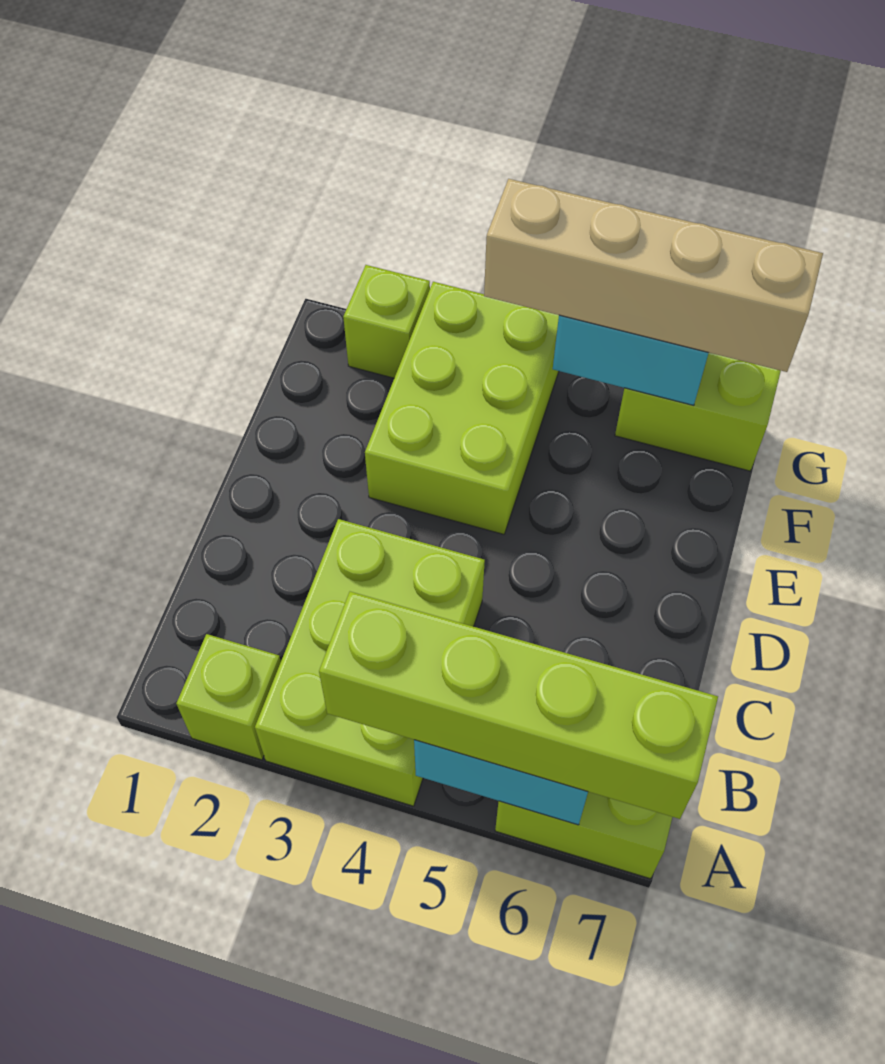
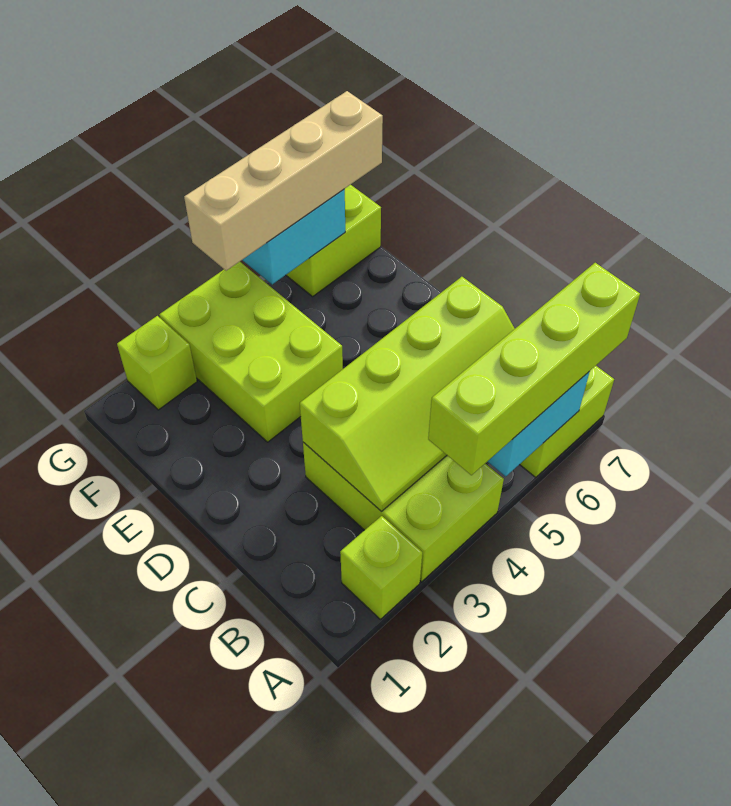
none -> lime slope B3:C6 level 2 top C

